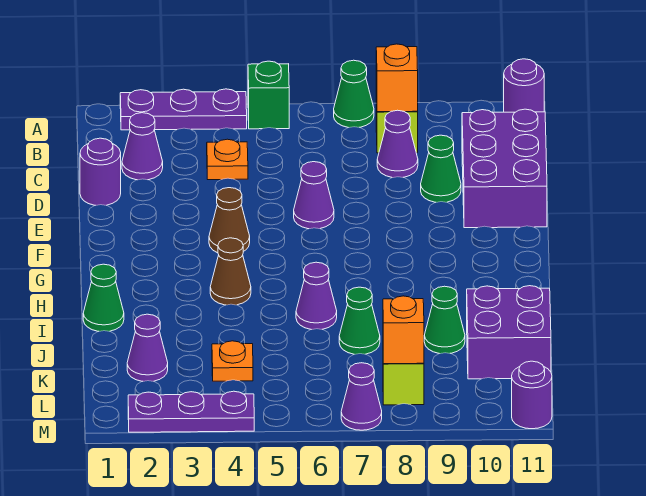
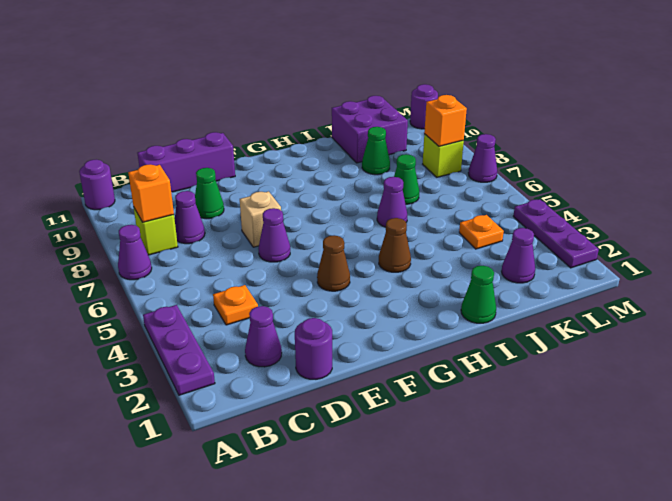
green brick A5 level 1 -> none
green cone A7 level 1 -> purple cone A7 level 1
purple brick C10:E11 level 1 -> purple brick C11:E11 level 1
none -> tan brick E7 level 1

